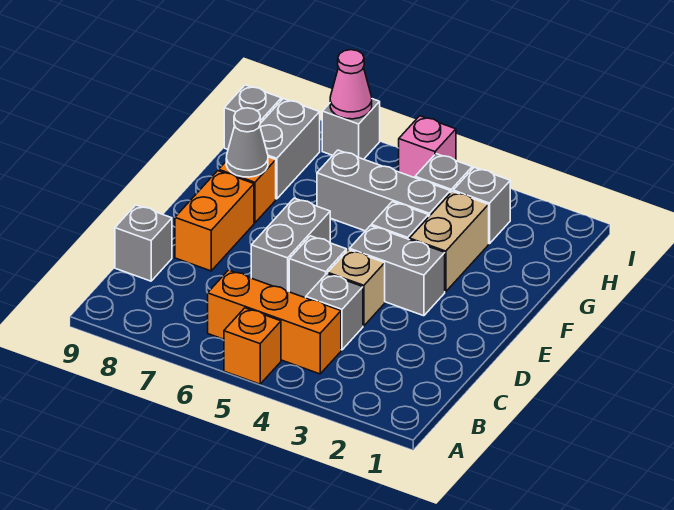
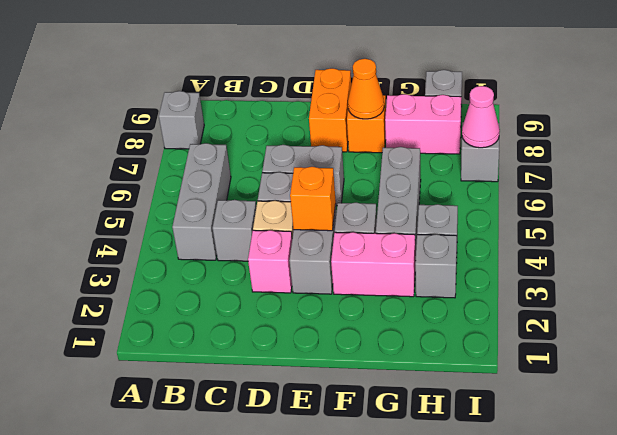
orange brick A5 level 1 -> orange brick E4 level 2
orange brick B4:B6 level 1 -> grey brick B4:B6 level 1
grey brick C9 level 1 -> grey brick A8 level 1
orange brick D8:E8 level 1 -> orange brick E8:E9 level 1
tan brick F3:G3 level 1 -> pink brick F3:G3 level 1
grey cone F8 level 2 -> orange cone F8 level 2
grey brick G8:H8 level 1 -> pink brick G8:H8 level 1
pink brick I5 level 1 -> pink brick D3 level 1

